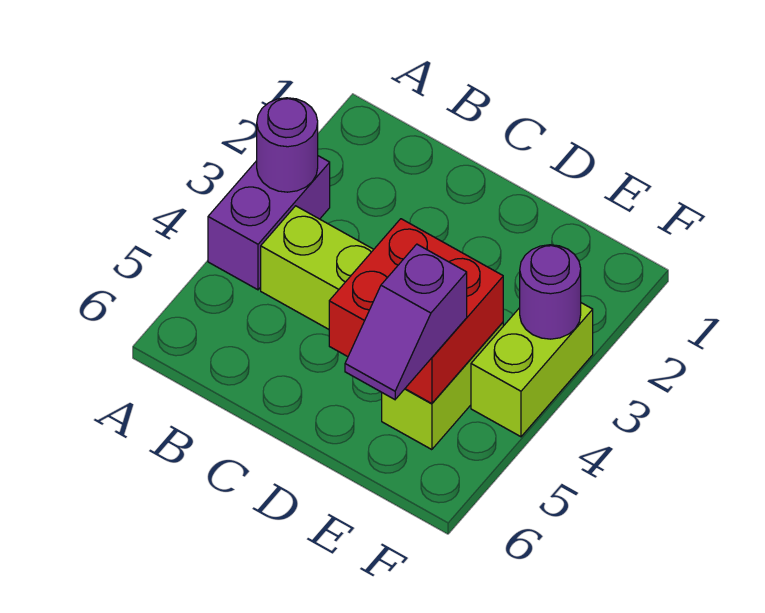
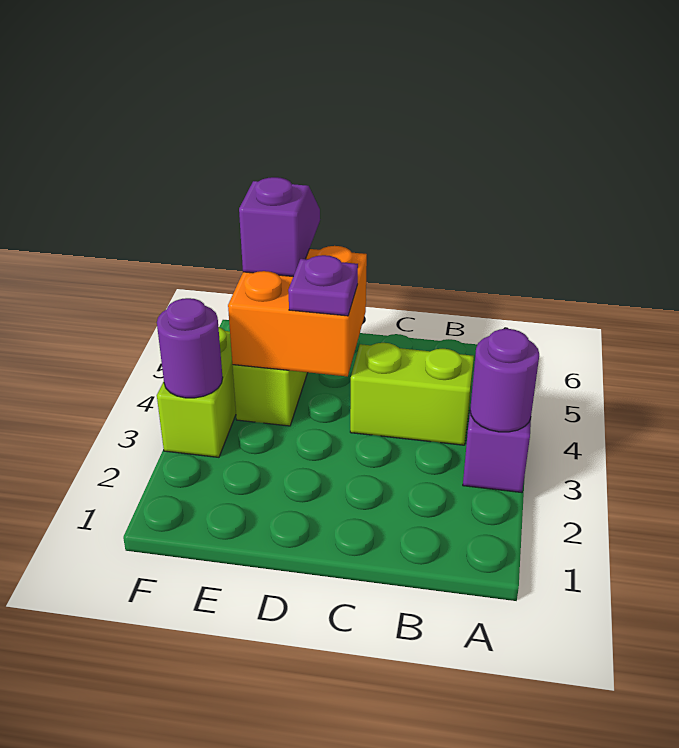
red brick D4:E5 level 2 -> orange brick D4:E5 level 2
none -> purple plate D4 level 3

